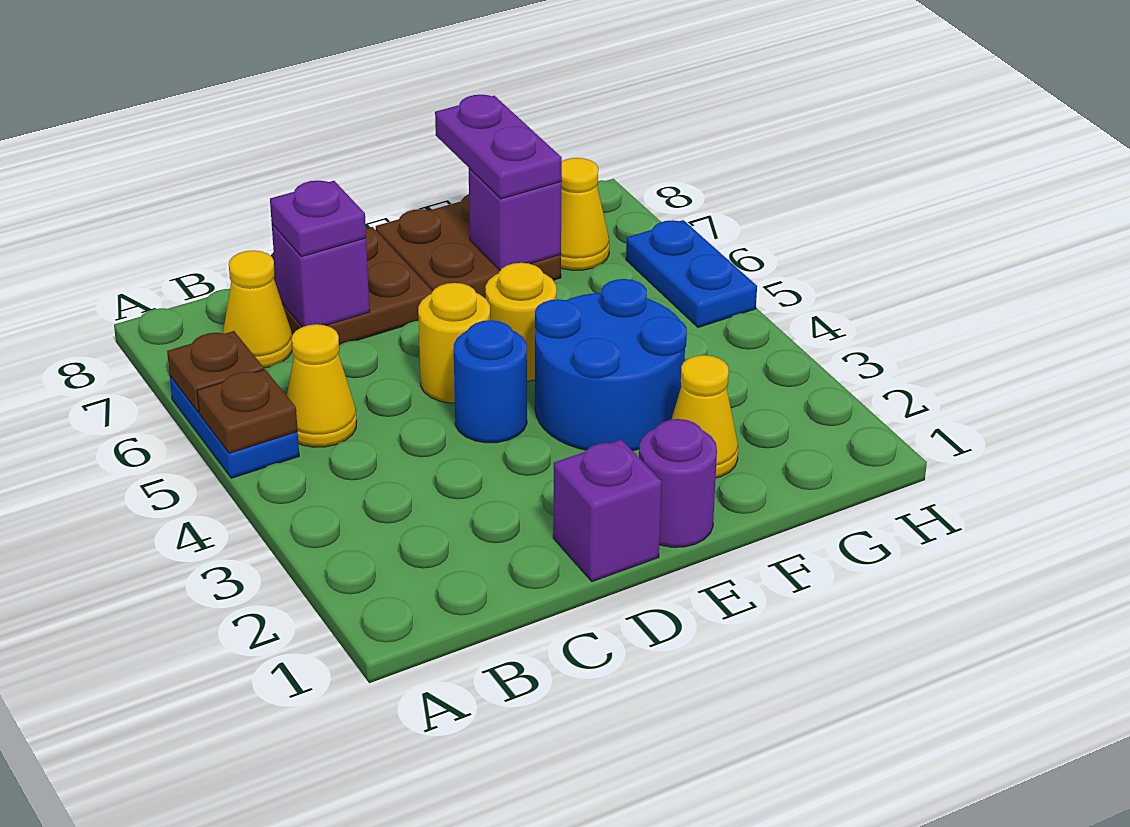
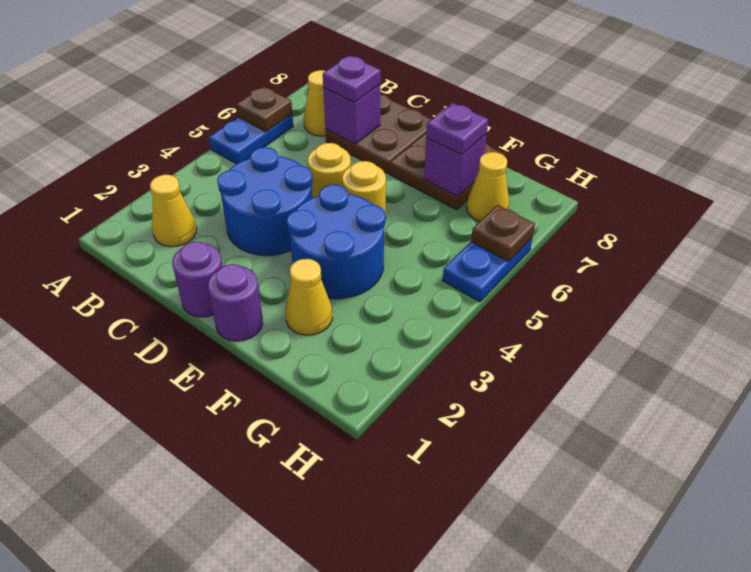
brown plate A5 level 2 -> brown plate H6 level 2
yellow cone B5 level 1 -> yellow cone B2 level 1
purple brick D1 level 1 -> purple round brick D1 level 1
blue round brick D4 level 1 -> blue round brick C3:D4 level 1
purple plate F7:F8 level 3 -> purple plate F7 level 3

